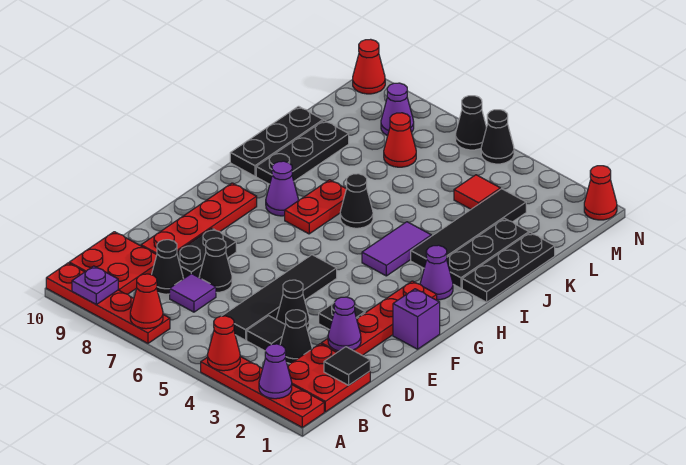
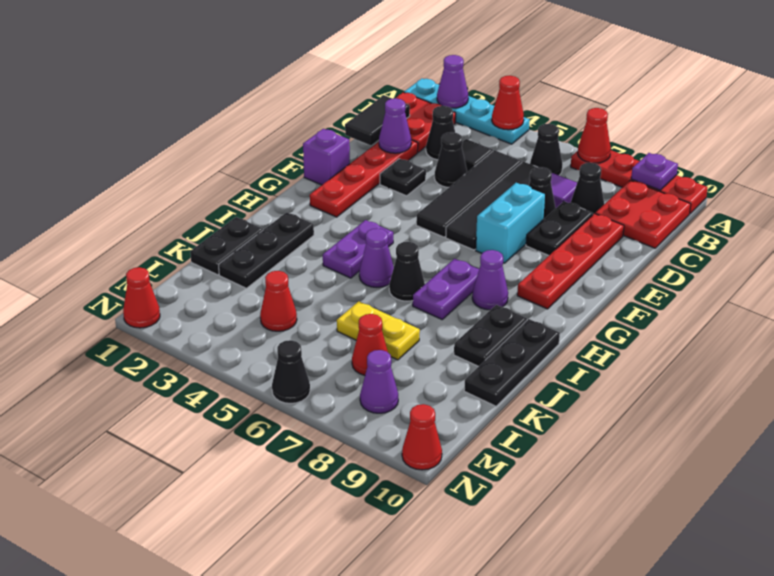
red plate A1:A4 level 1 -> cyan plate A1:A4 level 1
black tile C1 level 2 -> black tile C1:D1 level 2
none -> cyan brick E7:F7 level 1
purple cone H2 level 1 -> purple cone I5 level 1
purple tile H4:I4 level 1 -> purple plate H4:I4 level 1
red plate H7:I7 level 1 -> purple plate H7:I7 level 1
black plate I1:K1 level 1 -> black plate J1:K1 level 1
black tile I3:L3 level 1 -> black tile C6:F6 level 1
black plate I9:K9 level 1 -> black plate I9:J9 level 1
none -> yellow plate K6:K7 level 1
red tile L4 level 1 -> red cone L4 level 1
black cone N5 level 1 -> black cone B6 level 1

